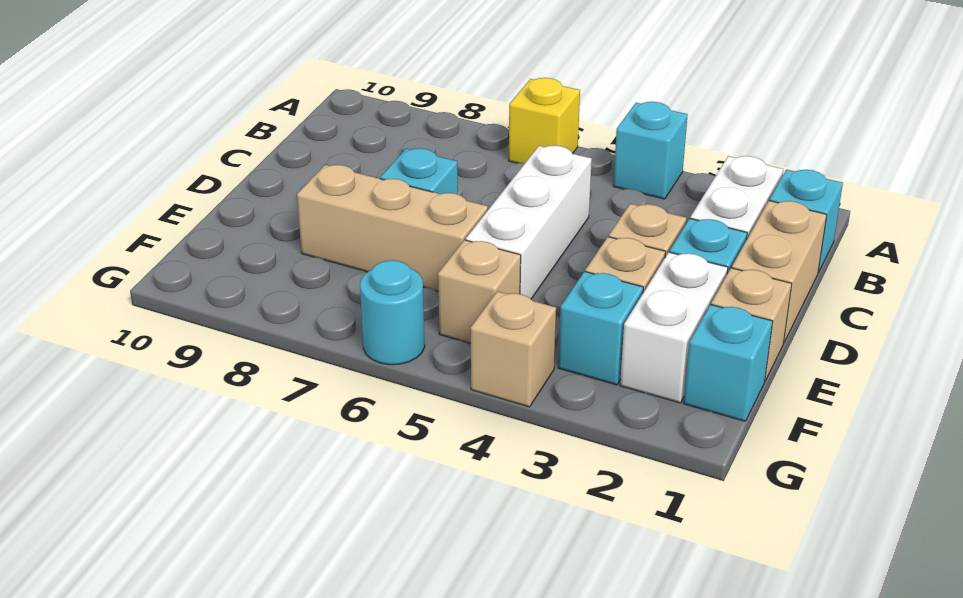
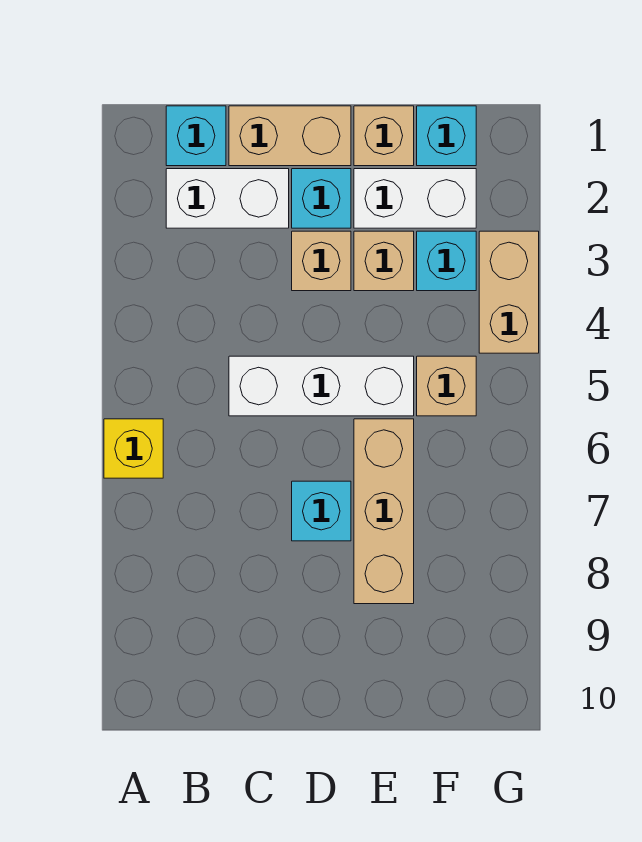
cyan brick A4 level 1 -> none
tan brick G4 level 1 -> tan brick G3:G4 level 1
cyan round brick G6 level 1 -> none

